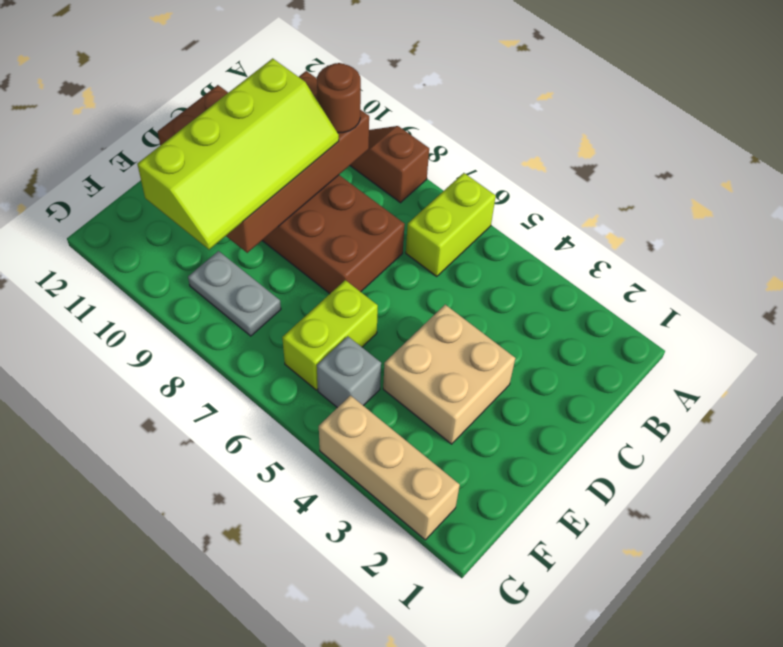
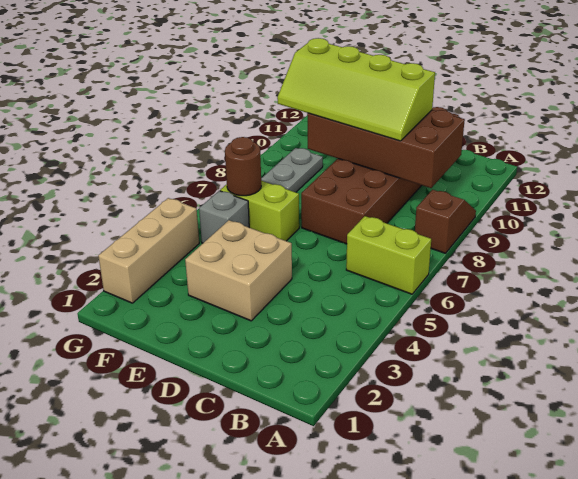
brown round brick B9 level 3 -> brown round brick F6 level 2

